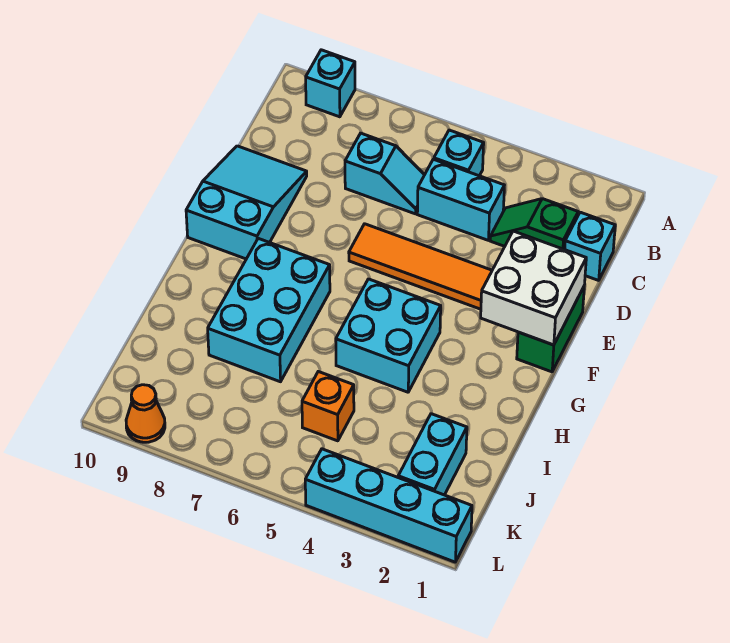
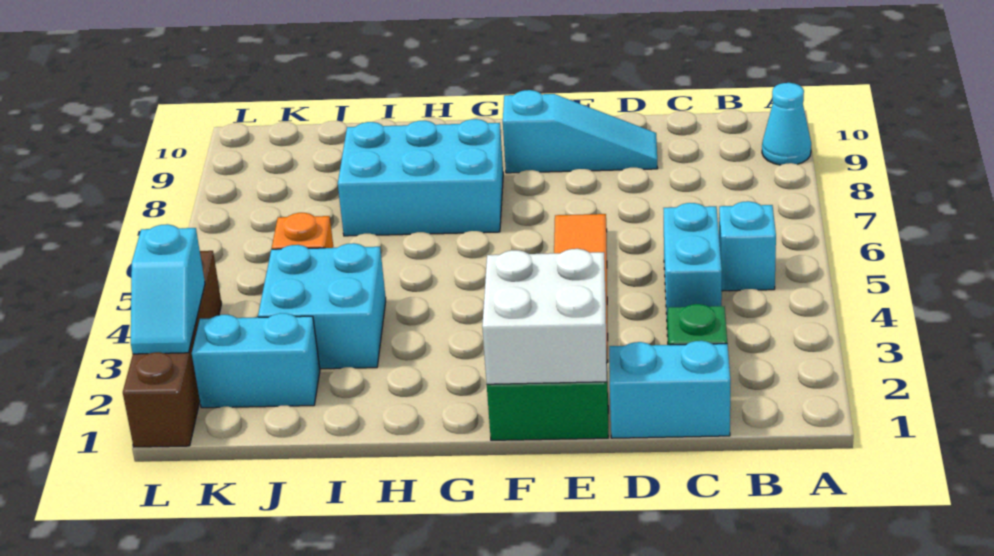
cyan brick A9 level 1 -> cyan cone A9 level 1
cyan brick C1 level 1 -> cyan brick C1:D1 level 1
cyan slope C6:C7 level 1 top 7 -> cyan slope L2:L3 level 2 top 3
cyan slope D9:F10 level 1 top F -> cyan slope D9:F9 level 1 top F
cyan brick G4:H5 level 1 -> cyan brick I3:J4 level 1
cyan brick L1:L4 level 1 -> brown brick L1:L4 level 1
orange cone L9 level 1 -> none

